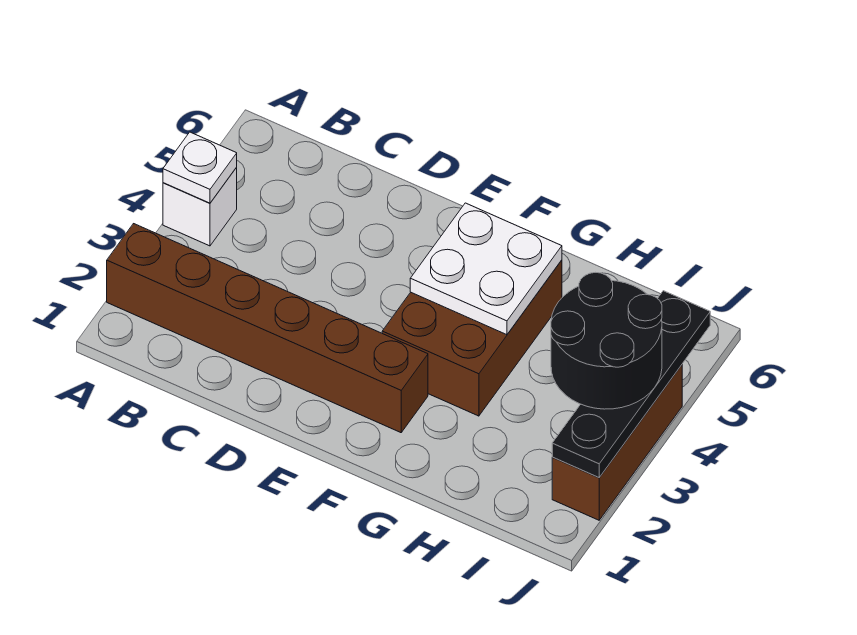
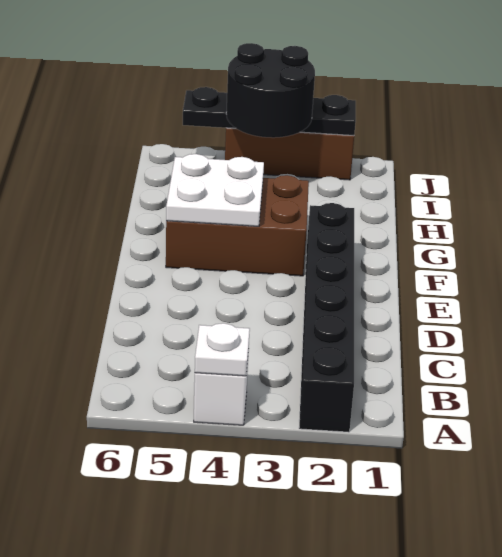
brown brick A2:F2 level 1 -> black brick A2:F2 level 1

